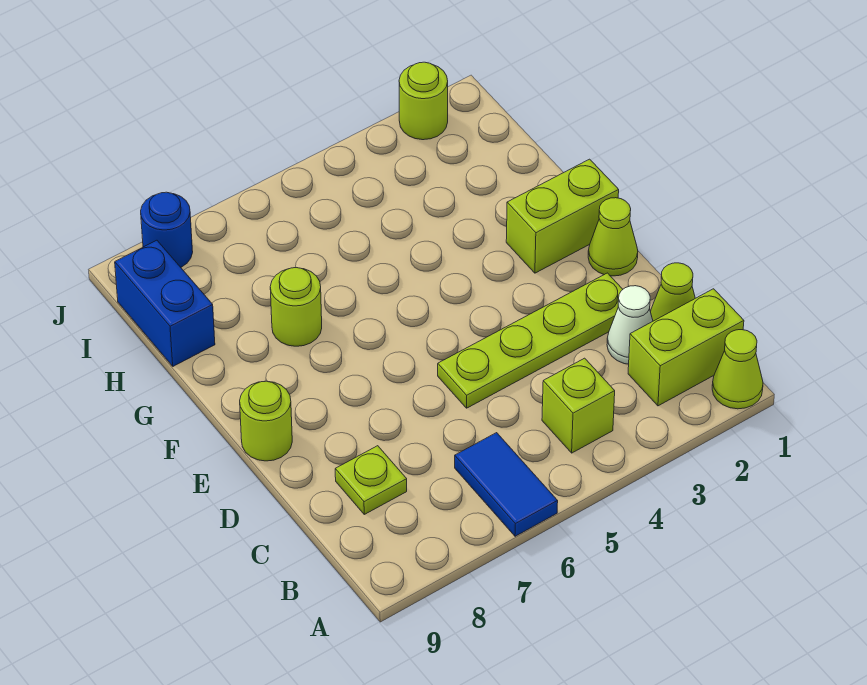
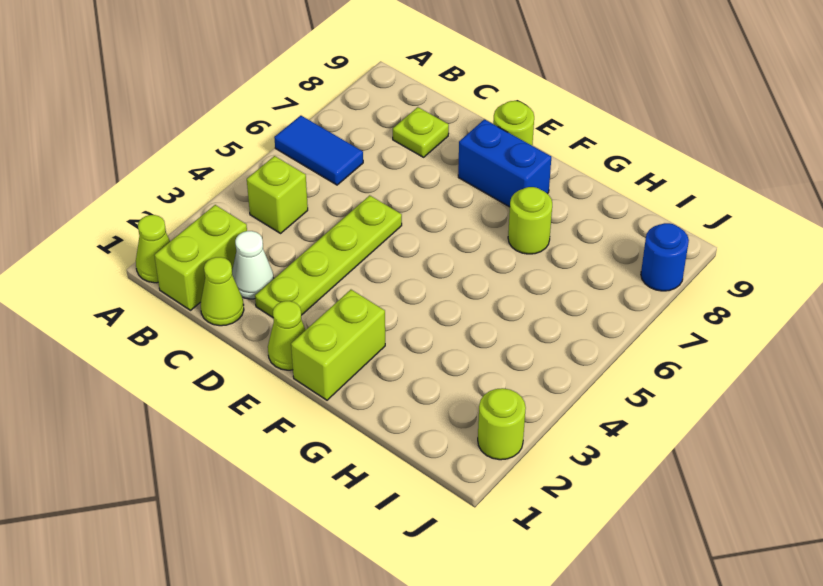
blue brick H9:I9 level 1 -> blue brick E8:F8 level 1

